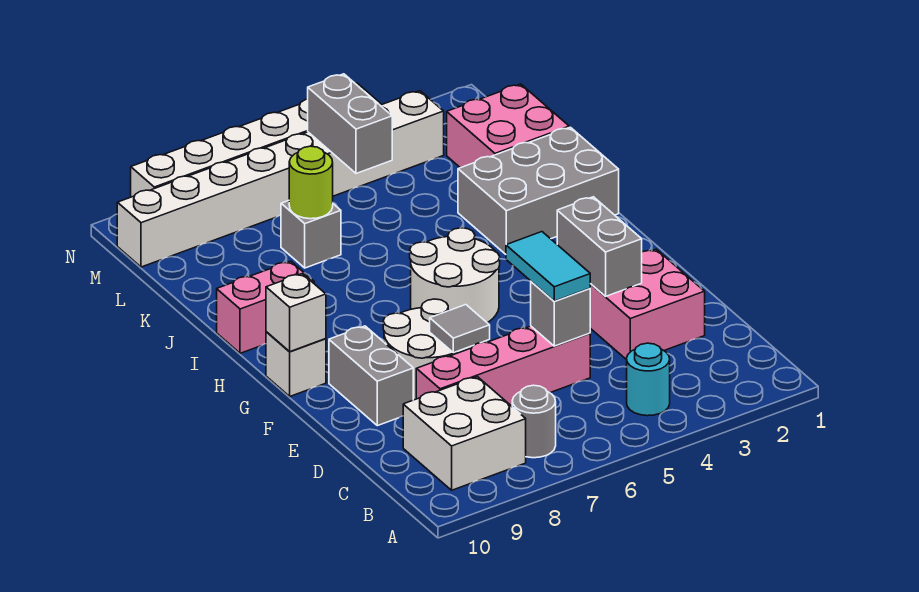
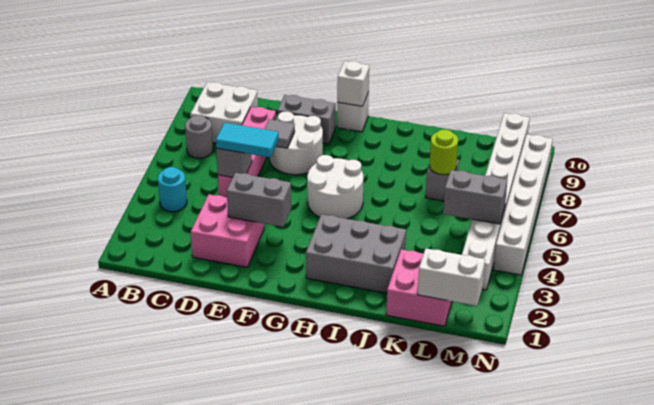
grey brick I1:J3 level 1 -> grey brick H2:J3 level 1
pink brick I9:I10 level 1 -> none
none -> white brick L1:M1 level 2

